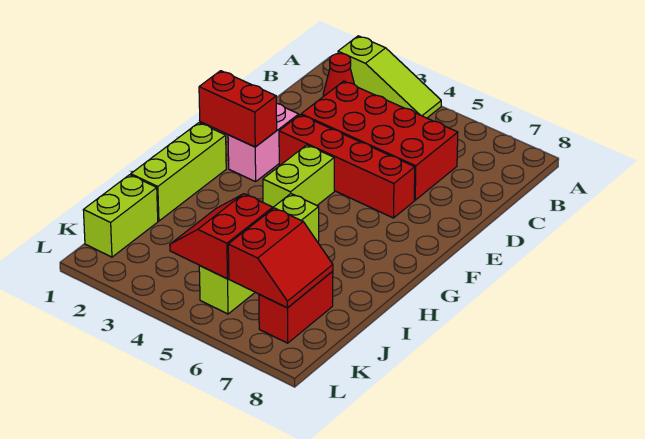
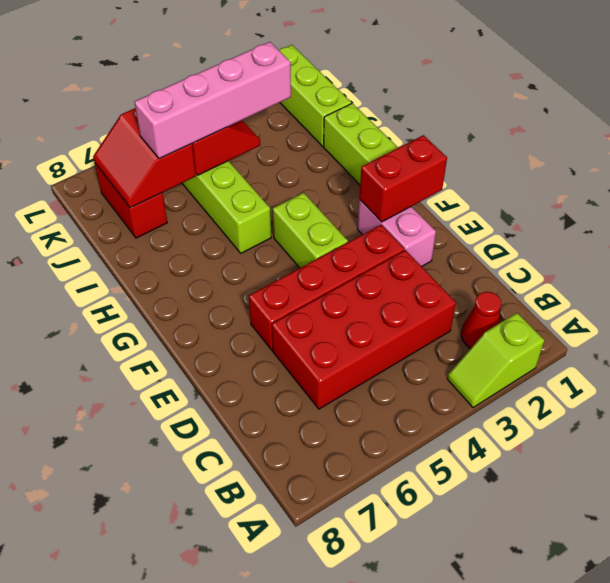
lime slope A2:A4 level 1 top 2 -> lime slope A2:A3 level 1 top 2
lime brick J1:K1 level 1 -> lime brick J1:L1 level 1
none -> pink brick J3:J6 level 3

